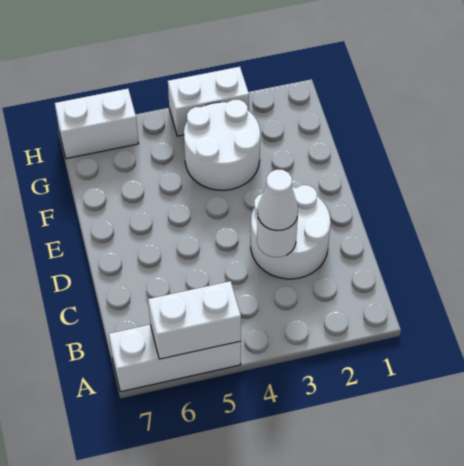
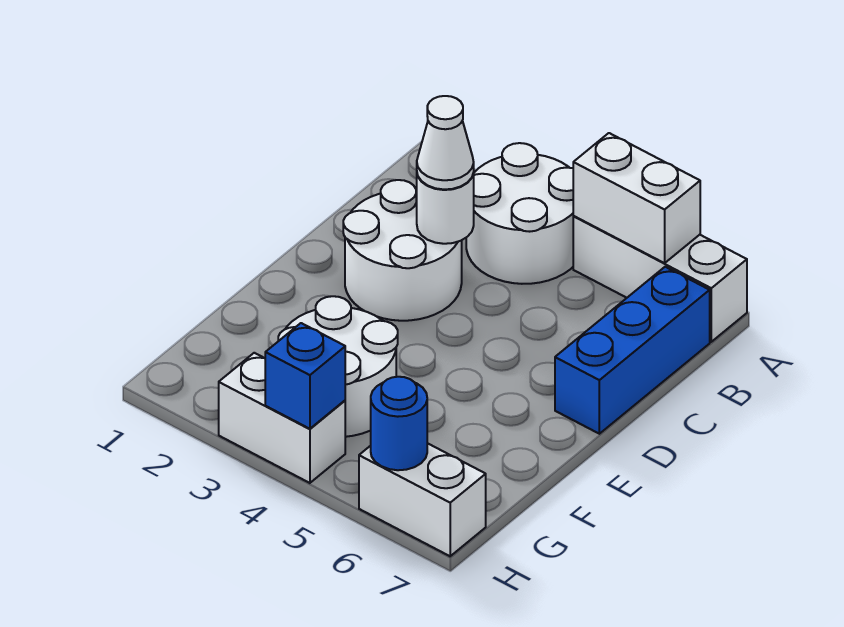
none -> white round brick A3:B4 level 1
none -> blue brick B7:D7 level 1
none -> blue brick H4 level 2
none -> blue round brick H6 level 2

